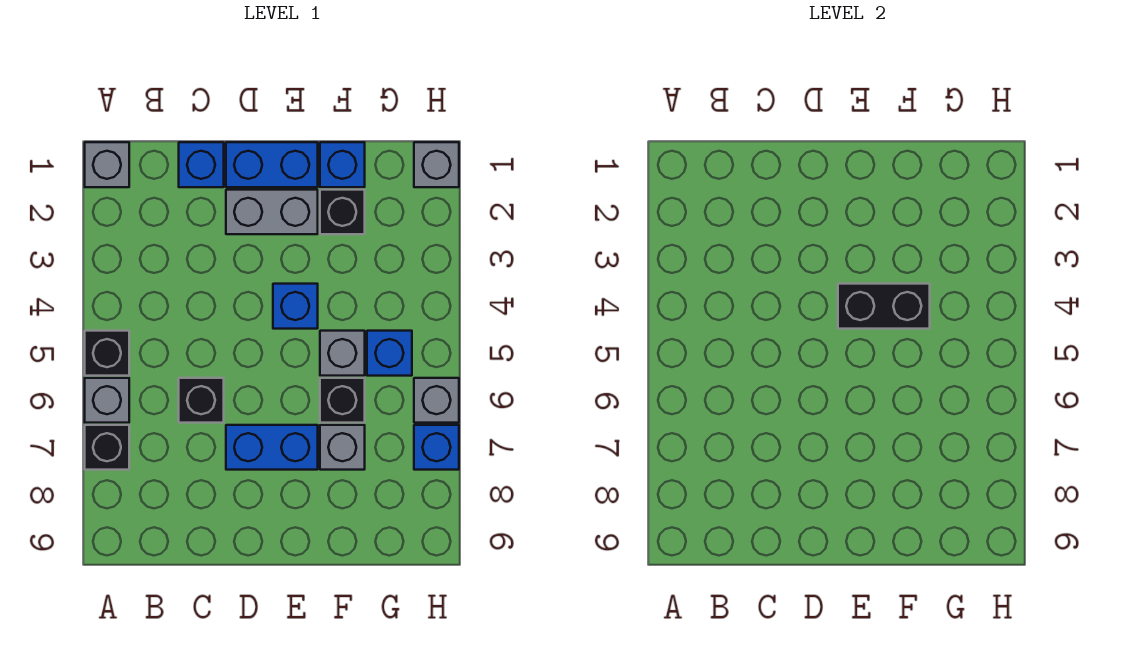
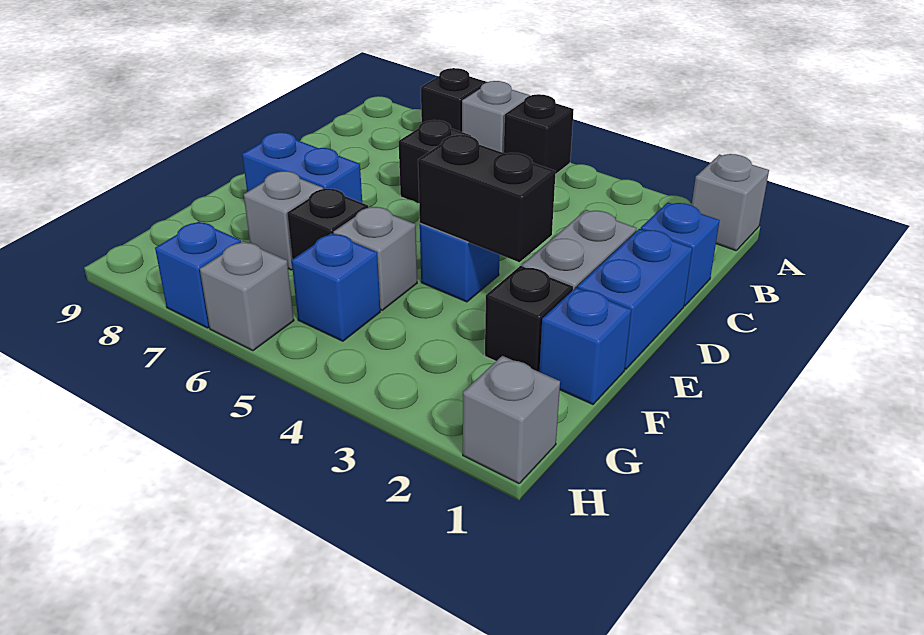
blue brick D7:E7 level 1 -> blue brick E7:E8 level 1
black brick E4:F4 level 2 -> black brick E3:E4 level 2

